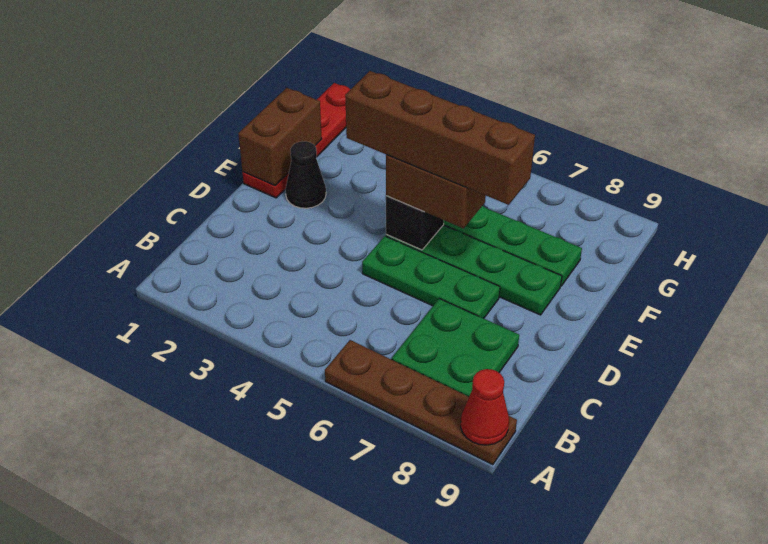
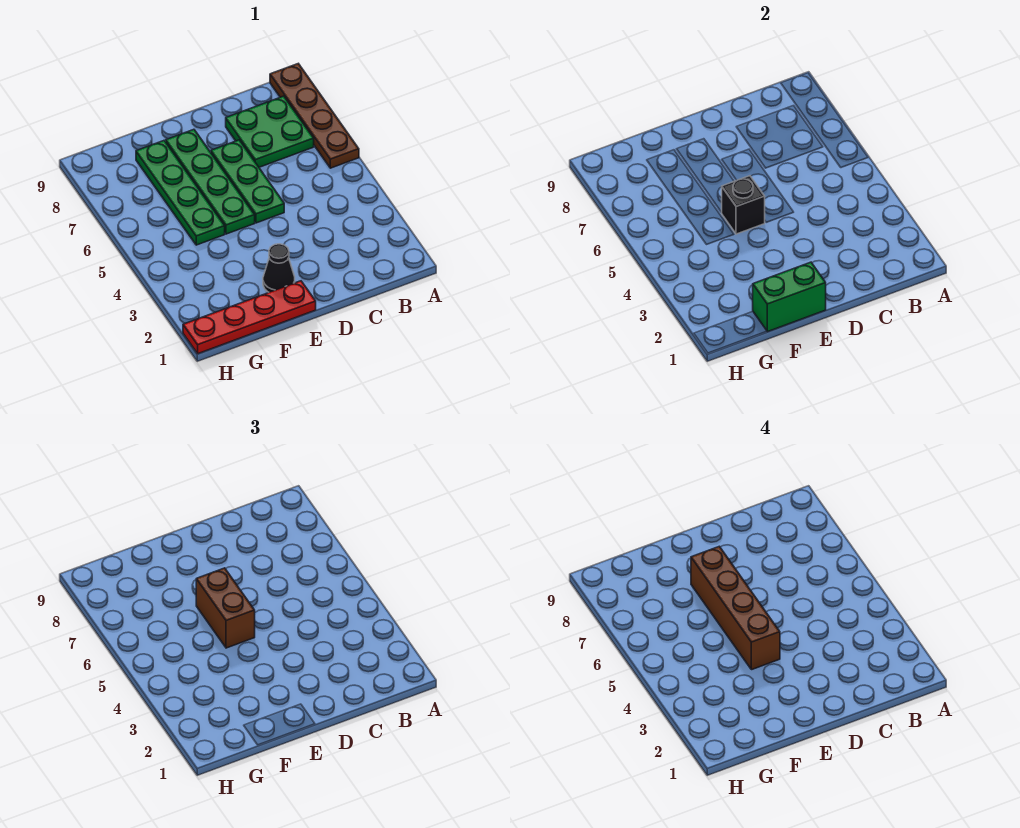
red cone A9 level 2 -> none
brown brick E1:F1 level 2 -> green brick E1:F1 level 2

